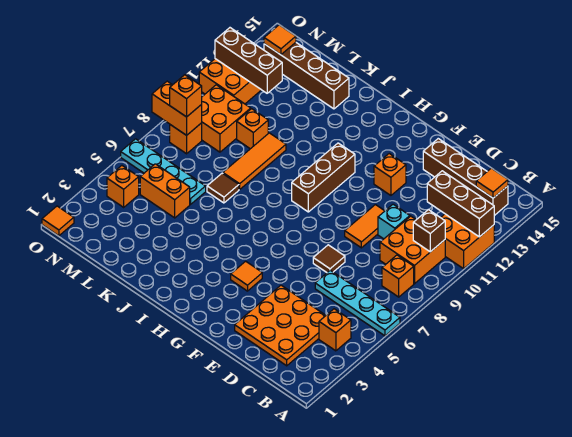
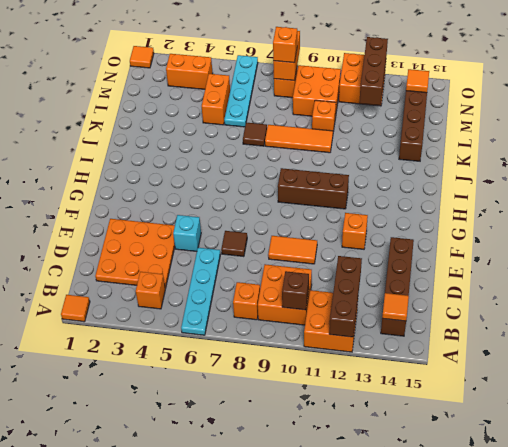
cyan brick D10 level 1 -> cyan brick E5 level 1
orange tile G4 level 1 -> orange tile A1 level 1
orange brick N4 level 1 -> orange brick N3:N4 level 1

